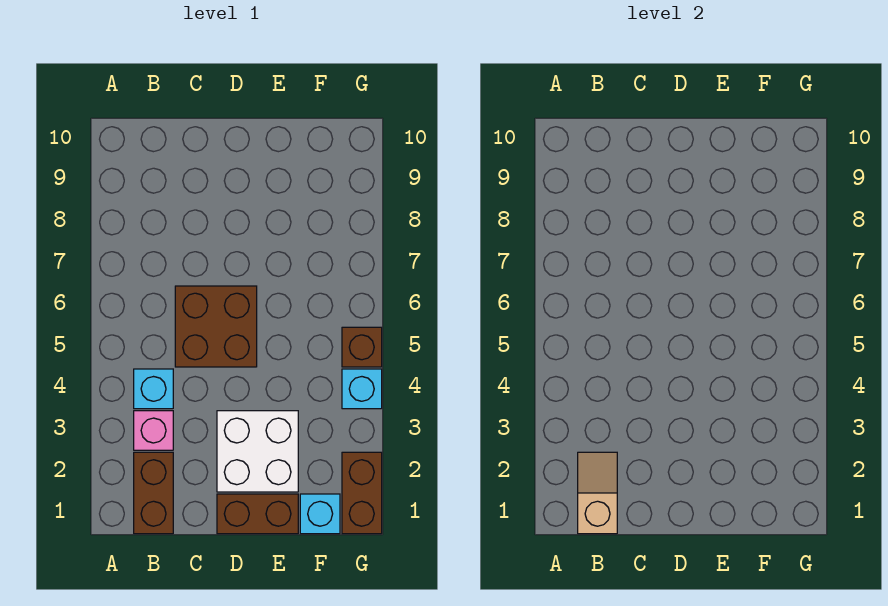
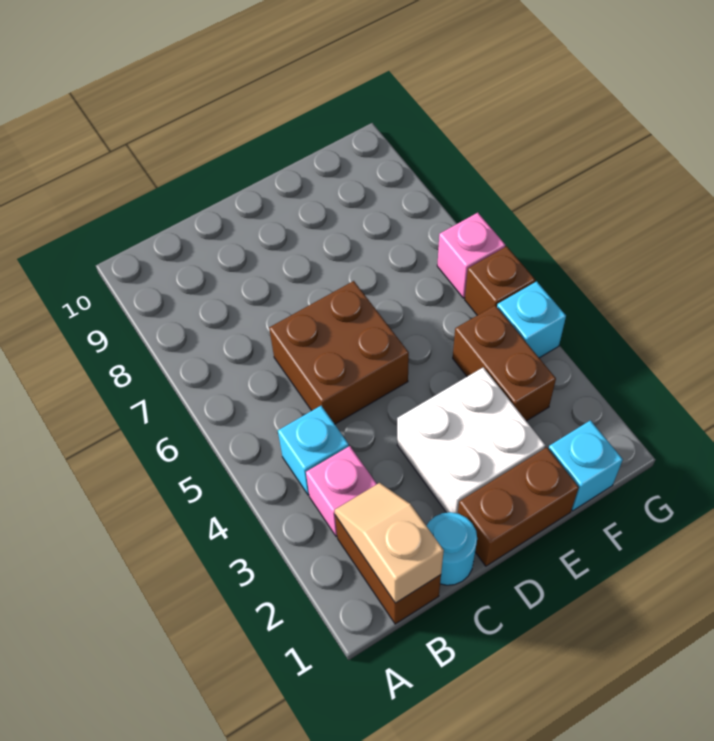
none -> cyan round brick C1 level 1
brown brick G1:G2 level 1 -> brown brick F3:F4 level 1
none -> pink brick G6 level 1

